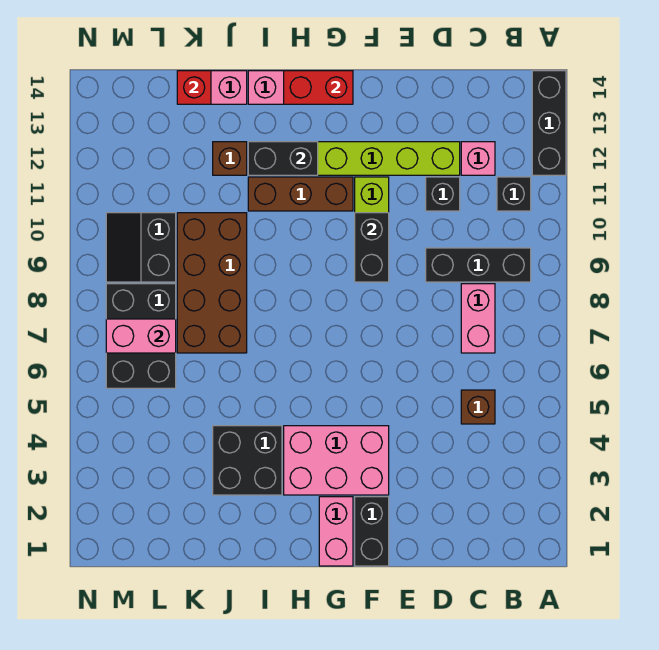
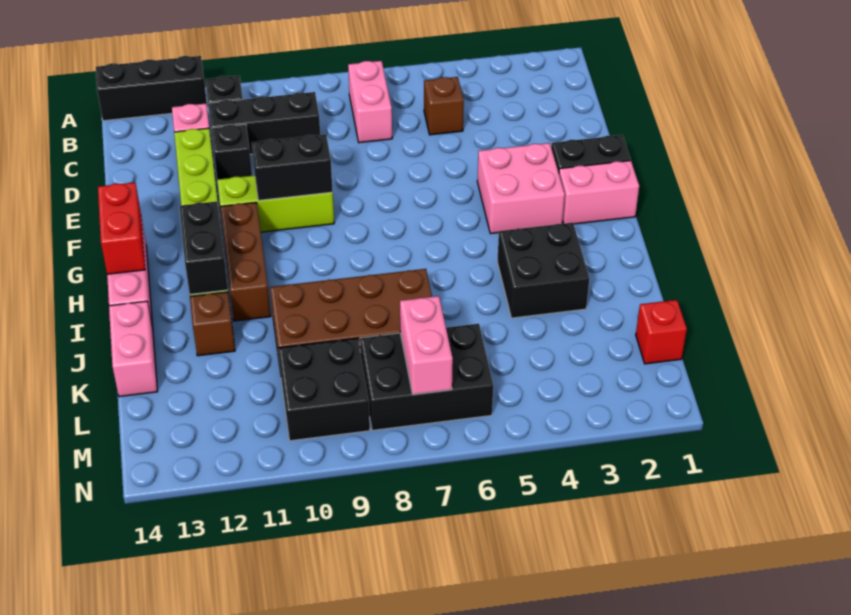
black brick B9:D9 level 1 -> black brick C9:C11 level 1
pink brick C7:C8 level 1 -> pink brick B7:C7 level 1
pink brick F3:H4 level 1 -> pink brick F3:G4 level 1
red brick K14 level 2 -> red brick L1 level 1
black slope L9:M10 level 1 top L -> black brick L9:M10 level 1

